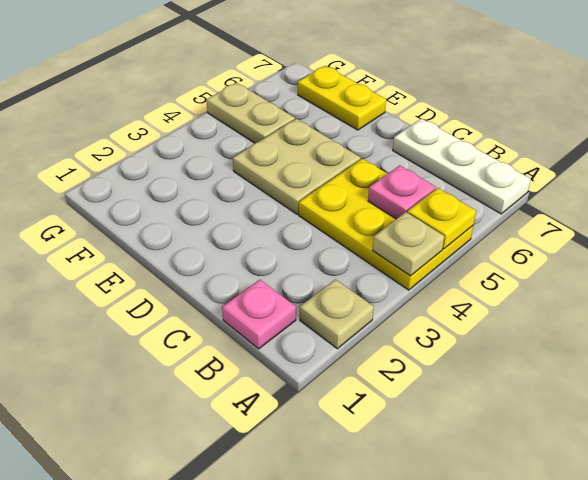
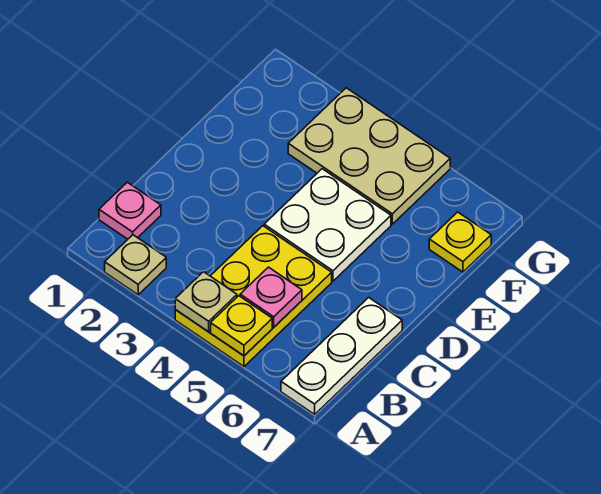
tan plate D4:E5 level 1 -> white plate D4:E5 level 1
yellow plate E7:F7 level 1 -> yellow plate F7 level 1
tan plate F5:G5 level 1 -> tan plate F3:G5 level 1

